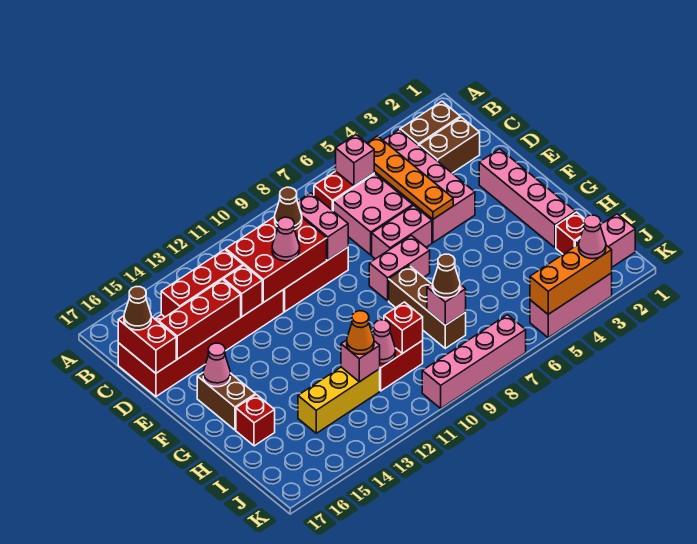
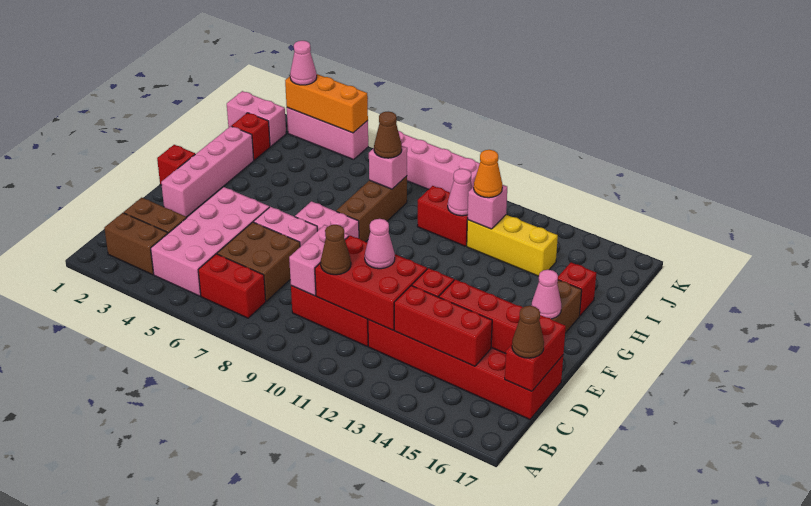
orange plate B5:E5 level 2 -> none
pink brick B6 level 2 -> none
pink brick C6:D7 level 1 -> brown brick C6:D7 level 1
red brick I10 level 2 -> red brick F1 level 1

